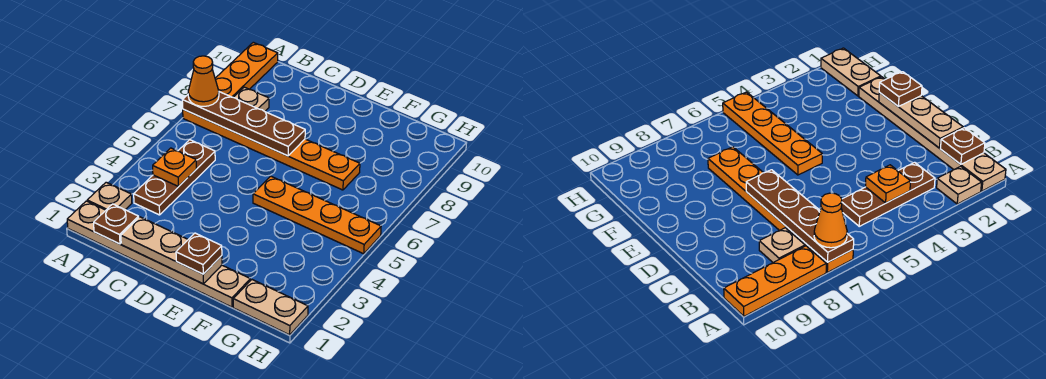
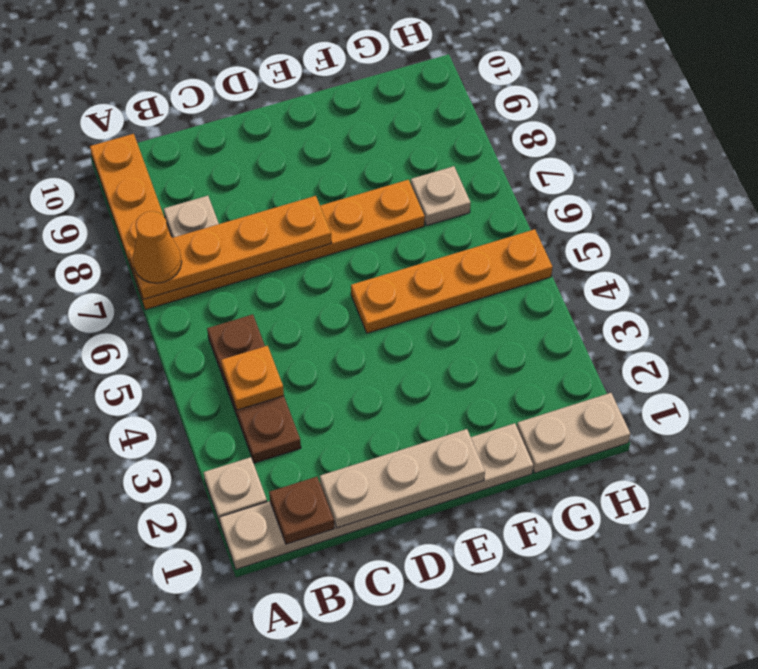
brown plate A7:D7 level 2 -> orange plate A7:D7 level 2
brown plate E1 level 3 -> none
none -> tan plate G7 level 1

